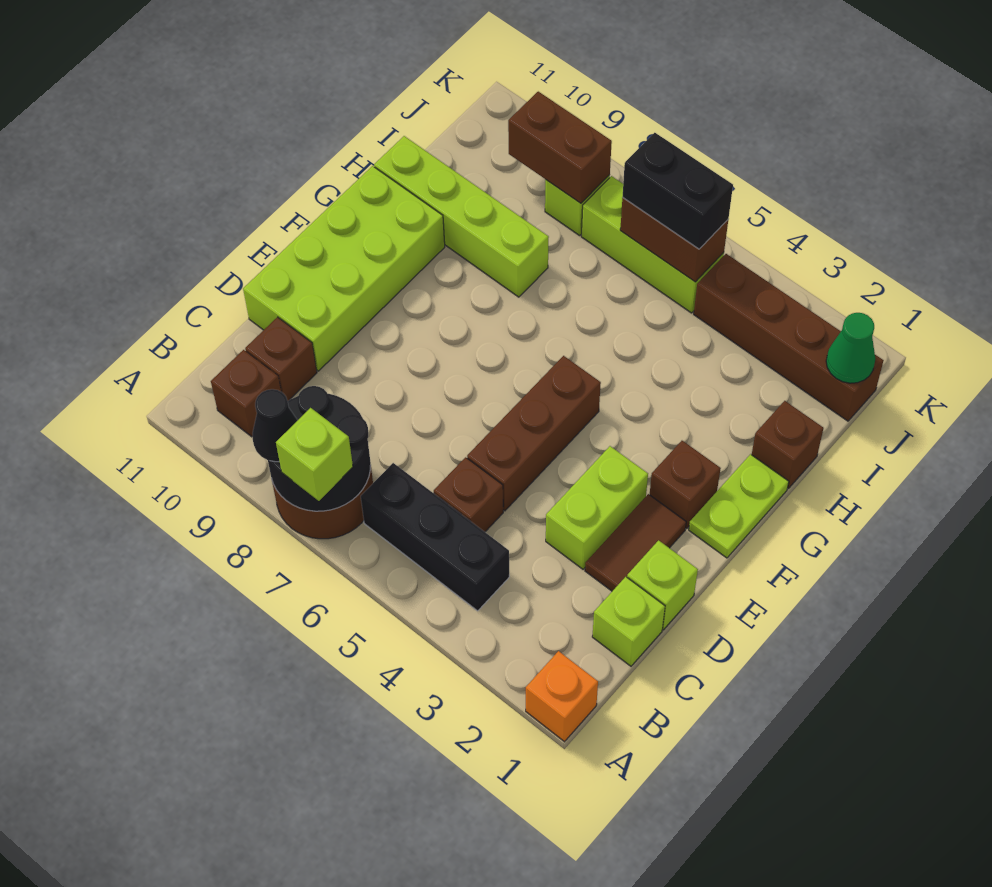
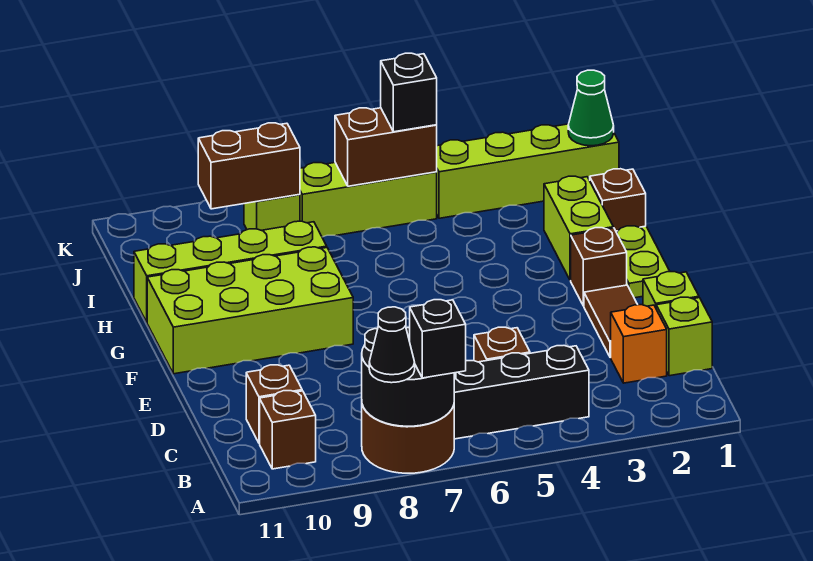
orange brick A1 level 1 -> orange brick C2 level 1
lime brick A7 level 3 -> black brick A7 level 3
lime brick D3:E3 level 1 -> lime brick G2:H2 level 1
brown brick D5:F5 level 1 -> none
lime brick D10:G11 level 1 -> lime brick F8:G11 level 1
brown brick J1:J4 level 1 -> lime brick J1:J4 level 1
black brick J5:J6 level 3 -> black brick J5 level 3

